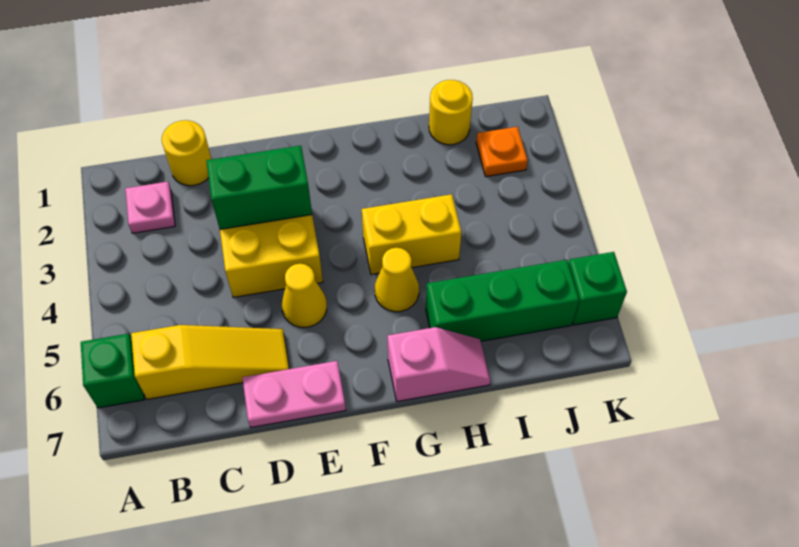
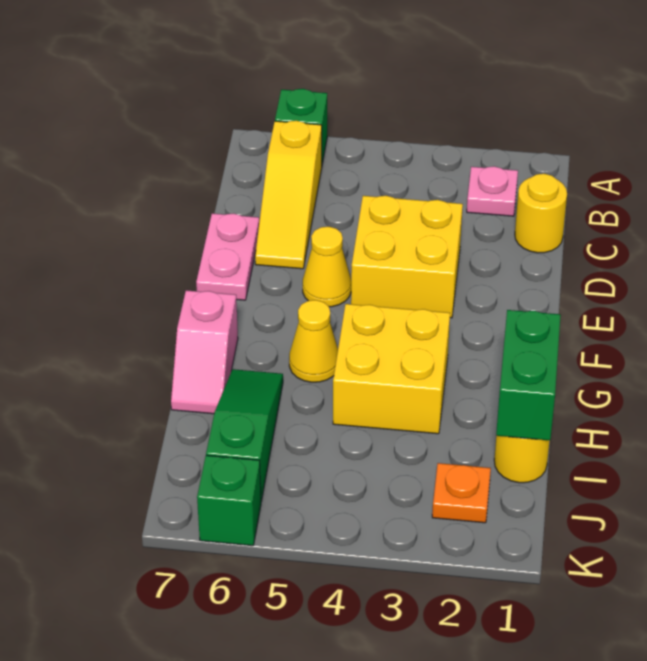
green brick D3:E3 level 2 -> green brick H1:I1 level 2
yellow brick G4:H4 level 1 -> yellow brick G3:H4 level 1
green brick H6:J6 level 1 -> green slope H6:J6 level 1 top J

